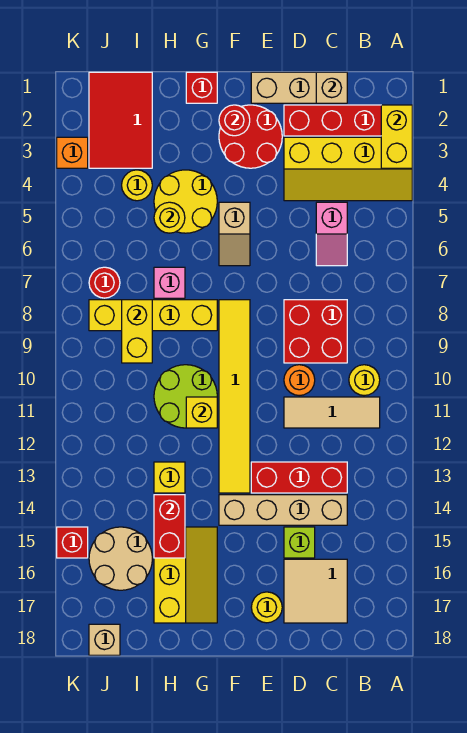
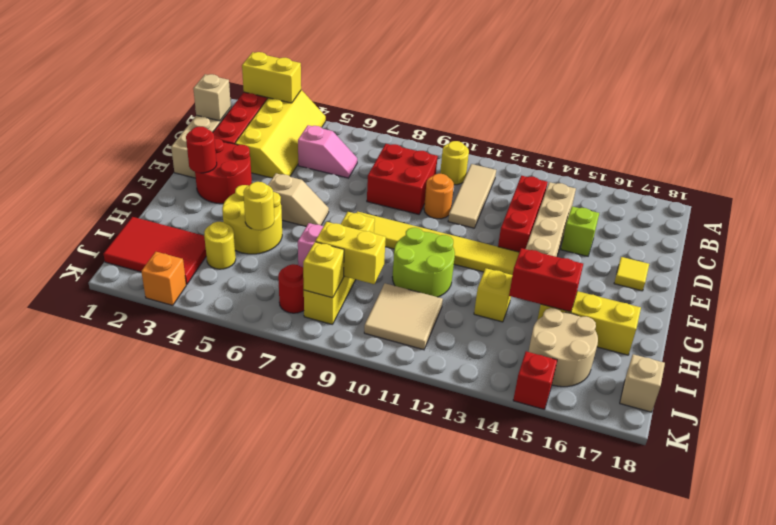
tan tile C16:D17 level 1 -> tan tile I10:J11 level 1
yellow round brick E17 level 1 -> yellow tile E17 level 1
red brick G1 level 1 -> none
yellow brick G11 level 2 -> yellow brick J8 level 2

